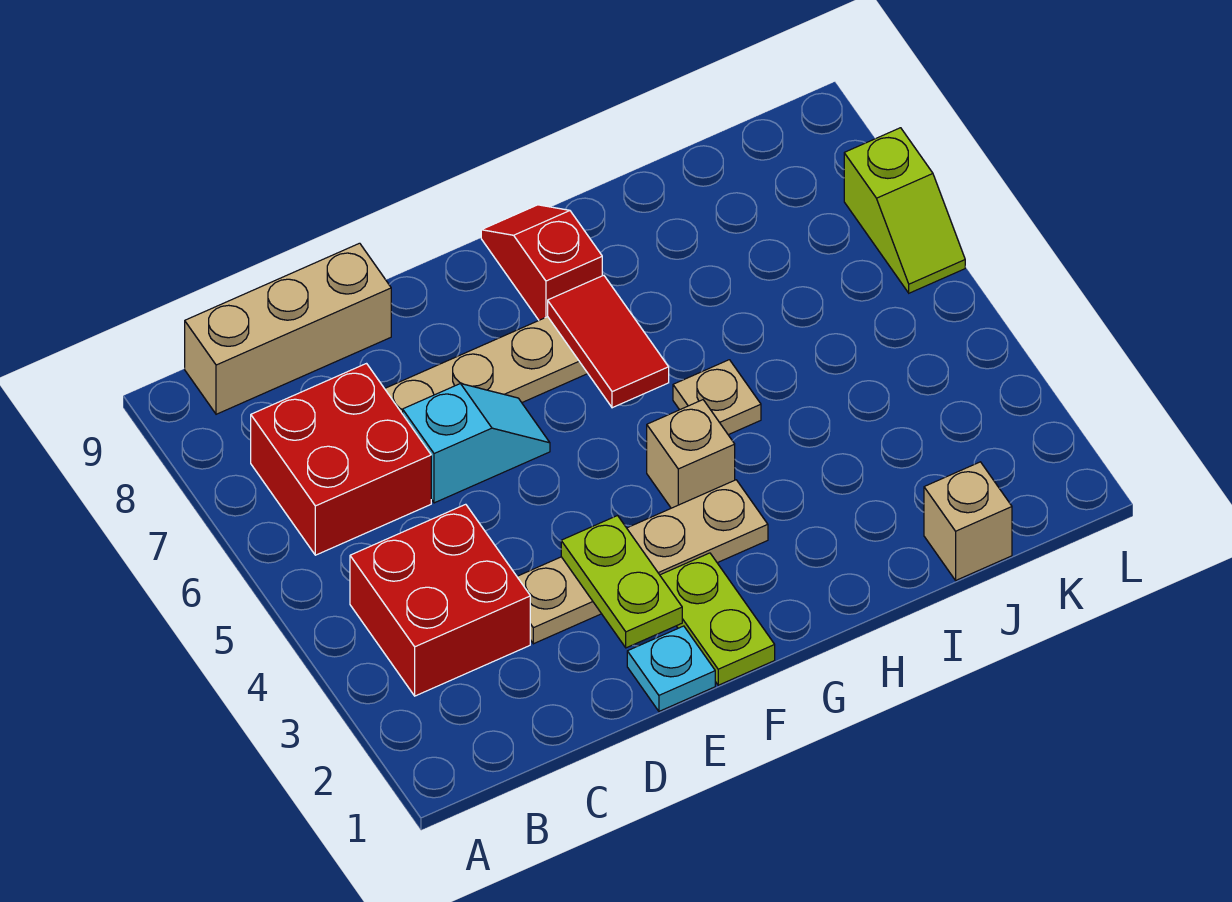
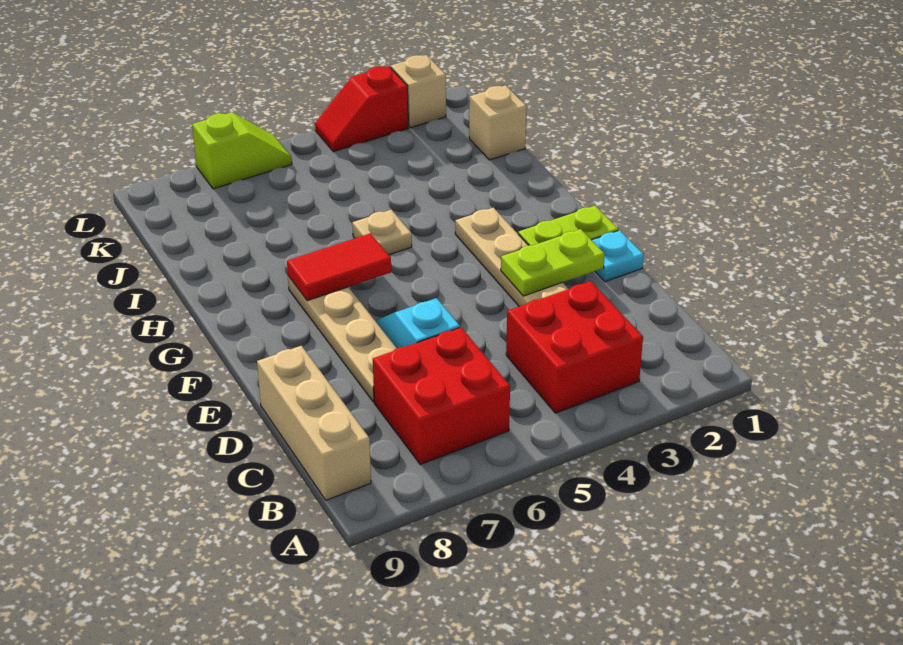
tan brick G4 level 1 -> tan brick L2 level 1
red slope G8:G9 level 1 top 8 -> red slope L3:L4 level 1 top 3

